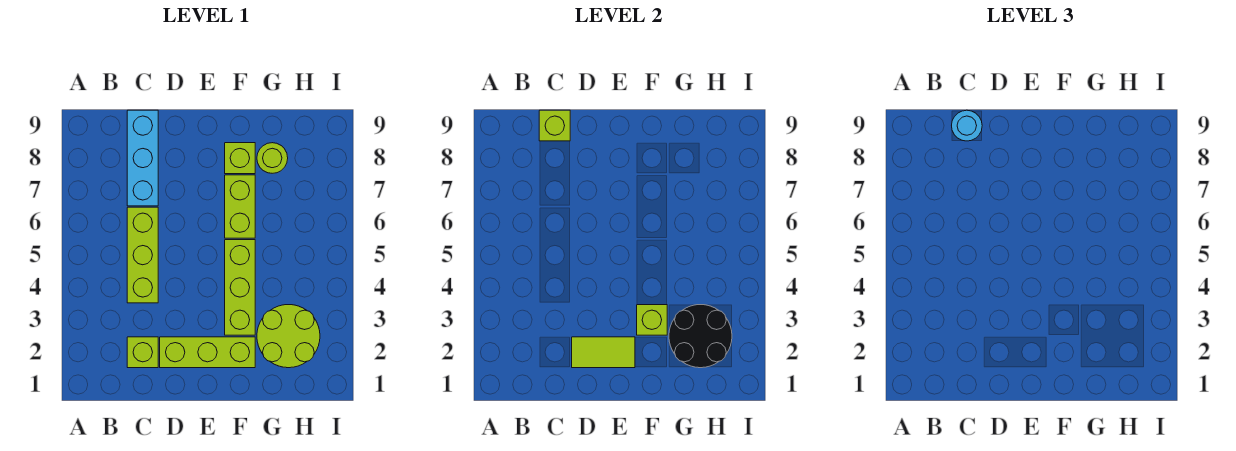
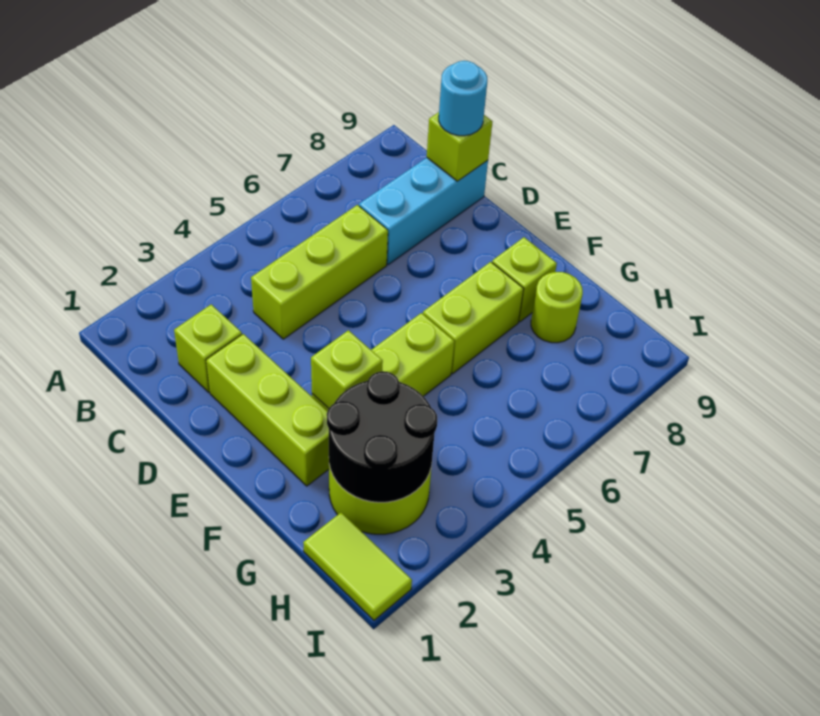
lime tile D2:E2 level 2 -> lime tile H1:I1 level 1

